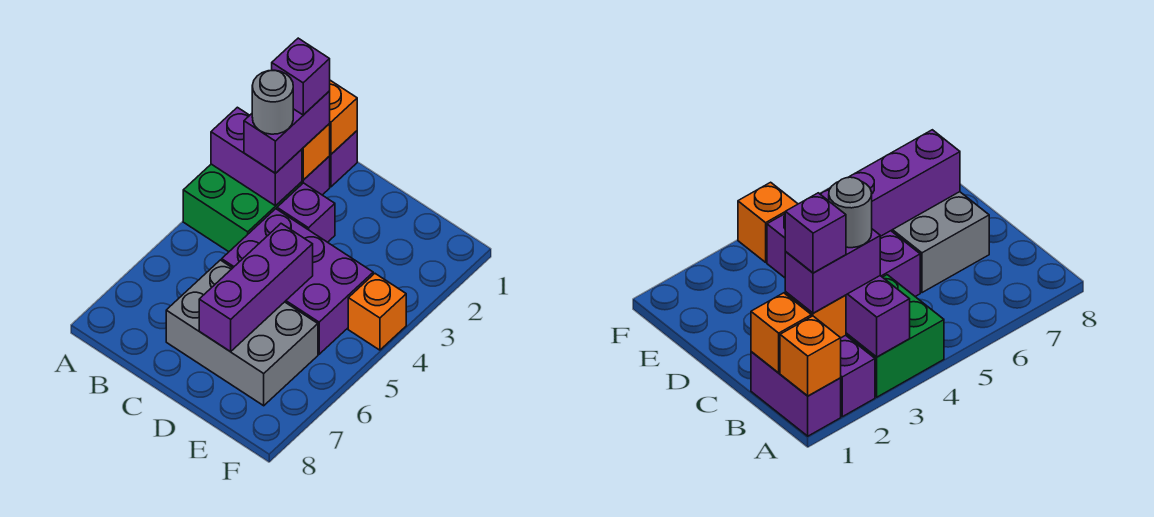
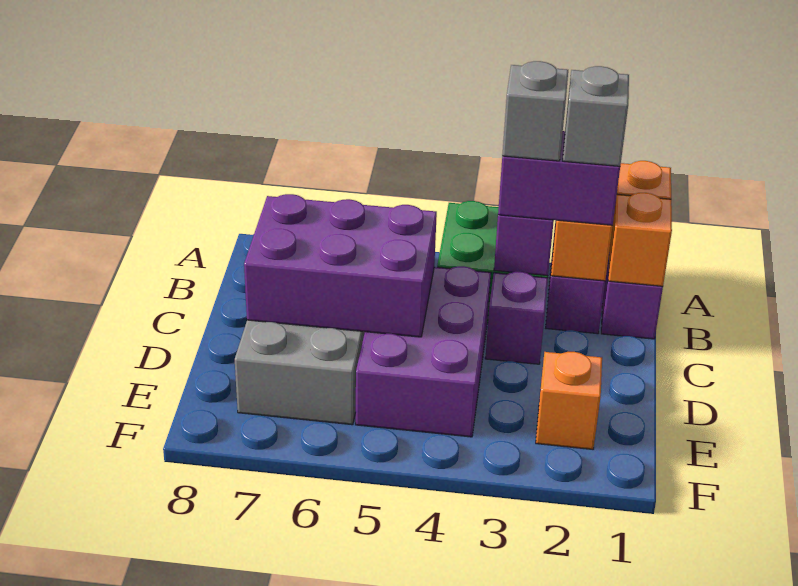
purple brick B2 level 4 -> grey brick B2 level 4
grey round brick B3 level 4 -> grey brick B3 level 4
purple brick D5:D7 level 2 -> purple brick C5:D7 level 2
orange brick F4 level 1 -> orange brick E2 level 1

